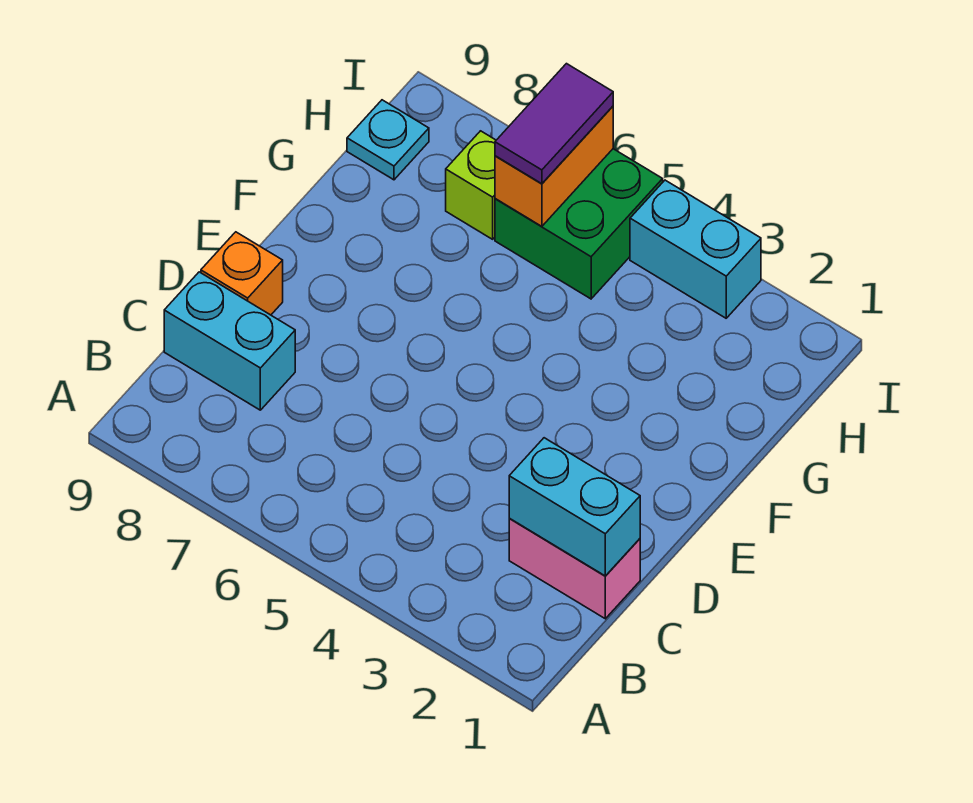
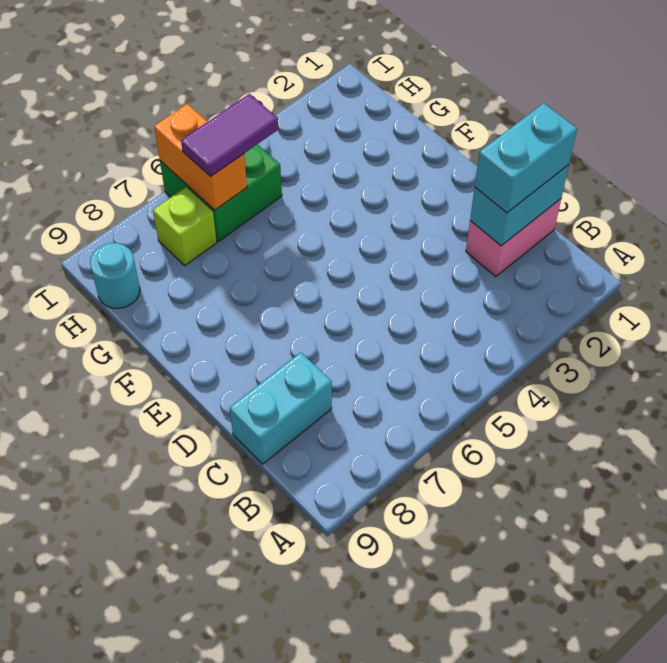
orange brick D9 level 1 -> none
purple tile H6:I6 level 3 -> purple tile H5:H6 level 3
cyan plate H9 level 1 -> cyan round brick H9 level 1
cyan brick I3:I4 level 1 -> cyan brick C1:C2 level 3

